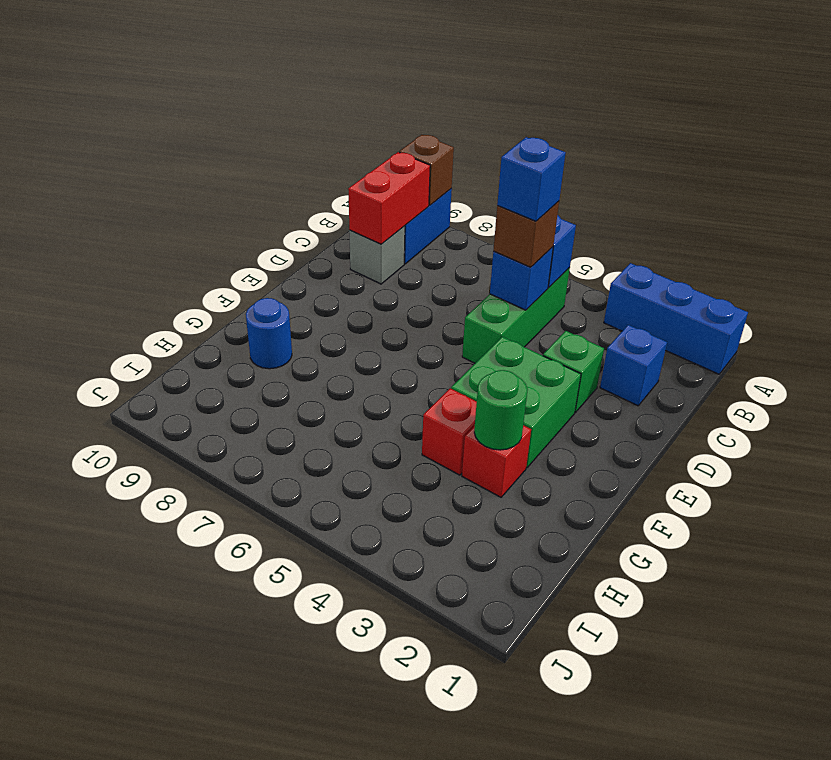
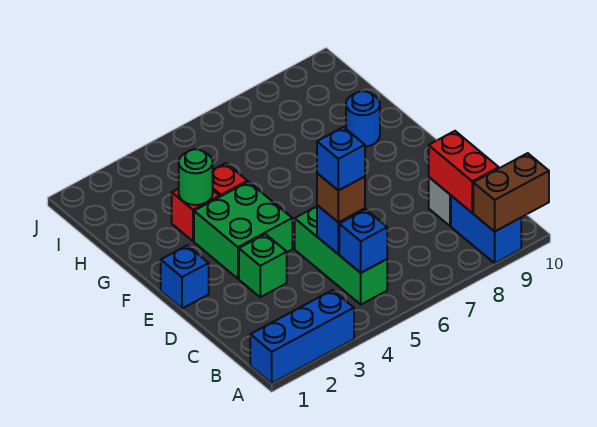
brown brick A9 level 2 -> brown brick A9:A10 level 2
blue brick C2 level 1 -> blue brick E1 level 1

